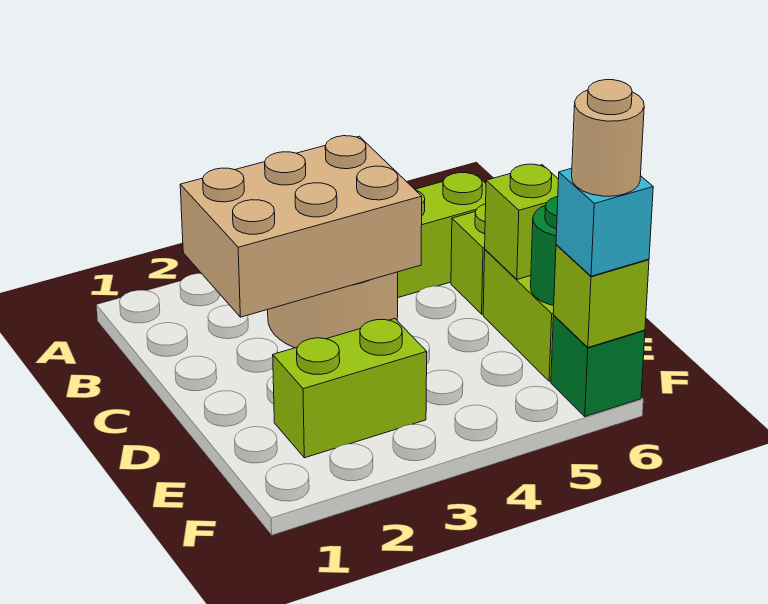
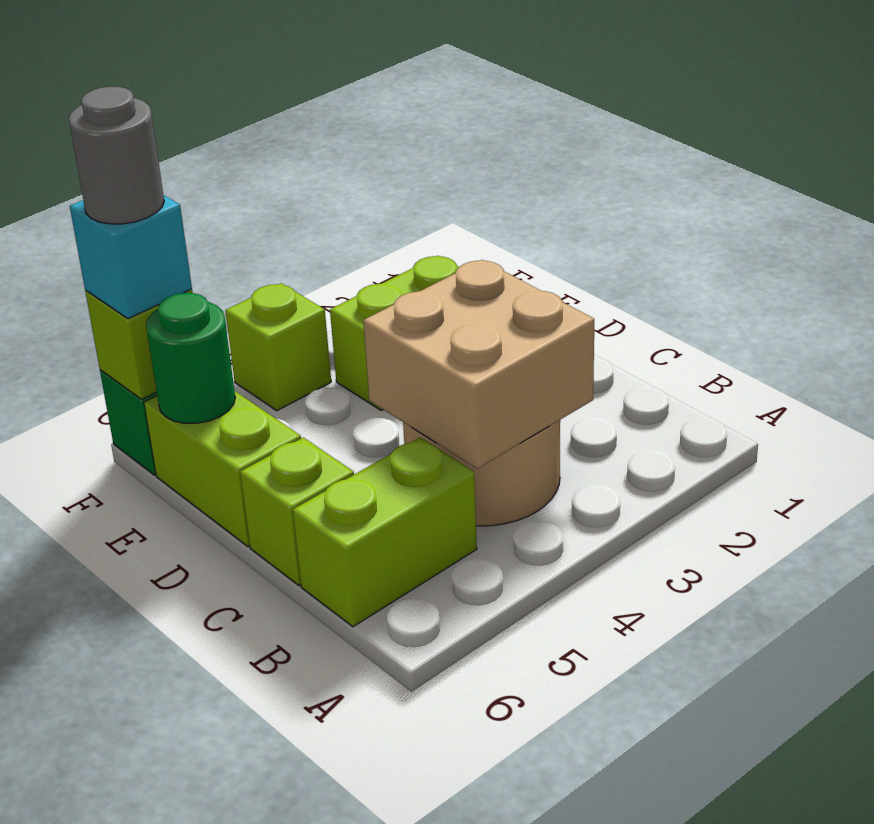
tan brick B2:C4 level 2 -> tan brick B3:C4 level 2
lime brick D6 level 2 -> lime brick F4 level 1
tan round brick F6 level 4 -> grey round brick F6 level 4

